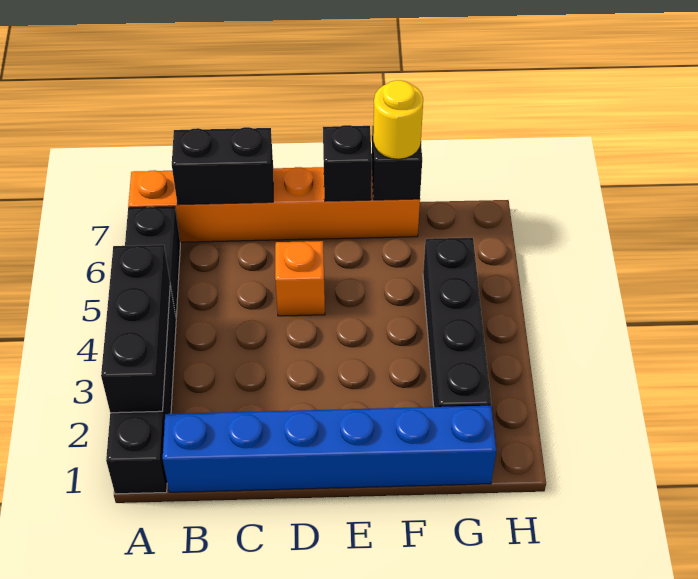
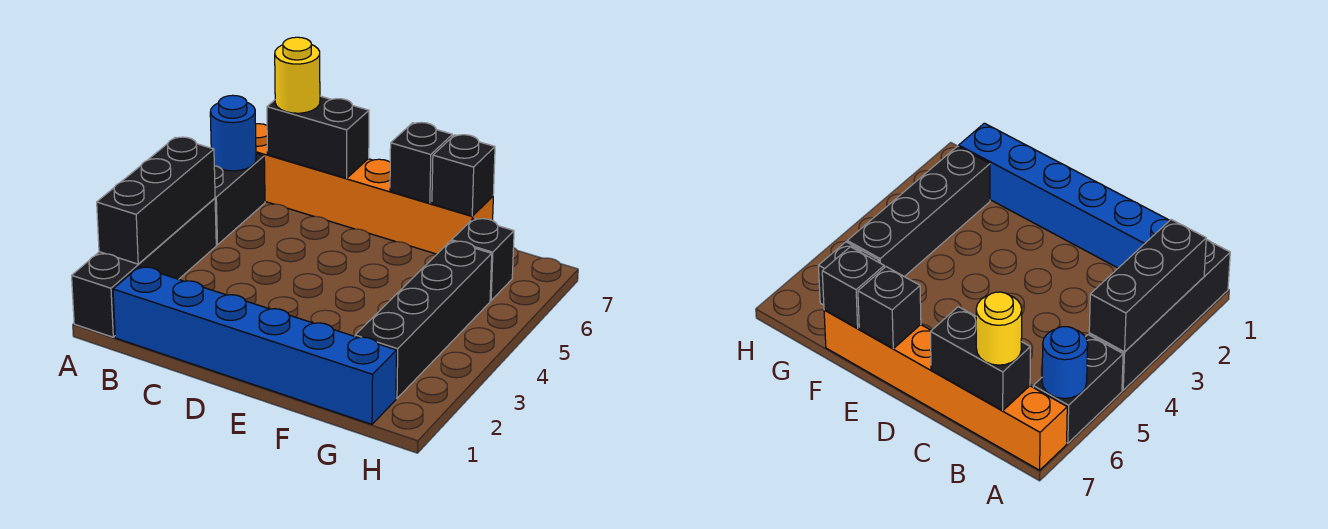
none -> blue round brick A6 level 2
orange brick D5 level 1 -> none
yellow round brick F7 level 3 -> yellow round brick B7 level 3
none -> black brick G6 level 1

